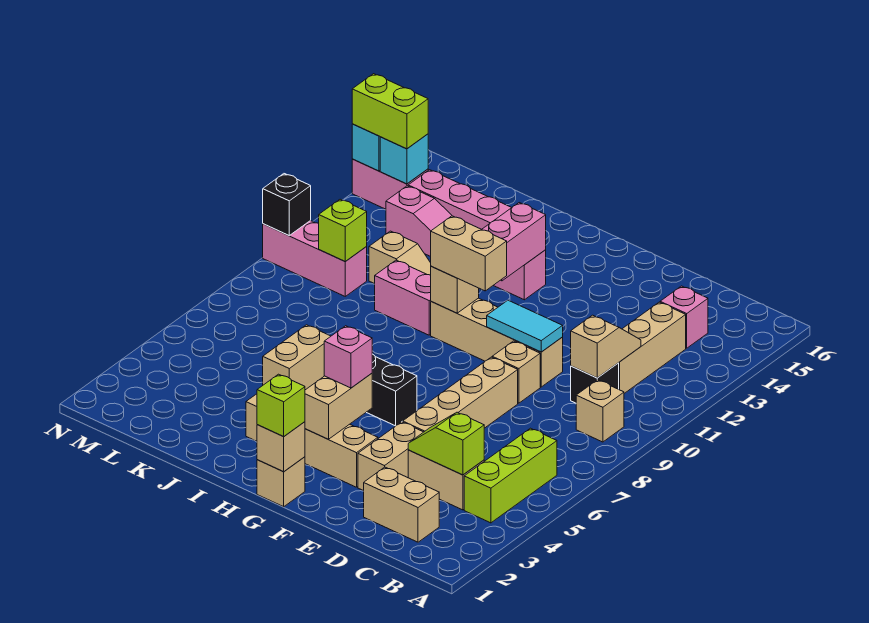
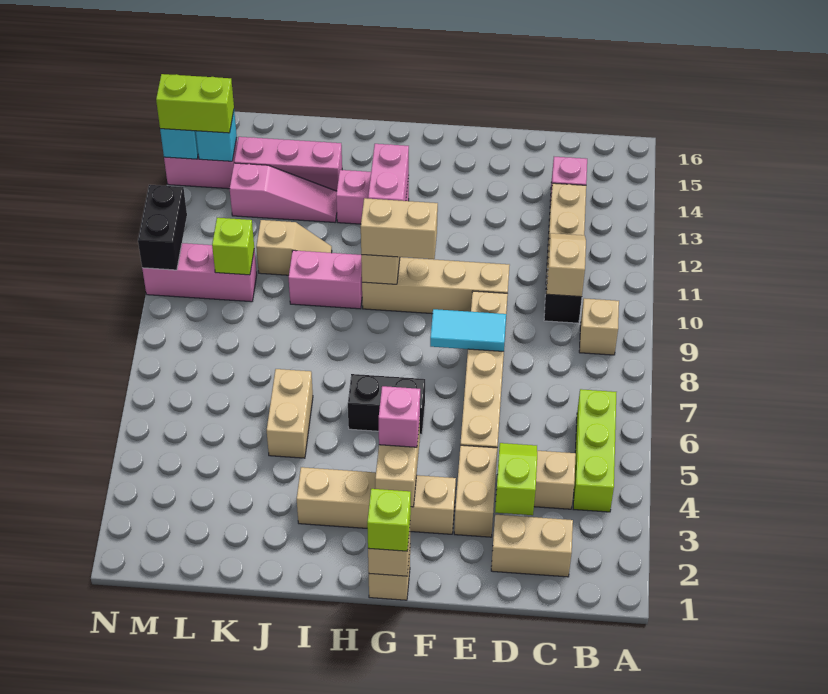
lime slope C4:D4 level 2 top C -> lime slope D3:D4 level 2 top 3
cyan tile E10:F10 level 2 -> cyan tile E8:F8 level 2
black brick N10 level 2 -> black brick N10:N11 level 2

